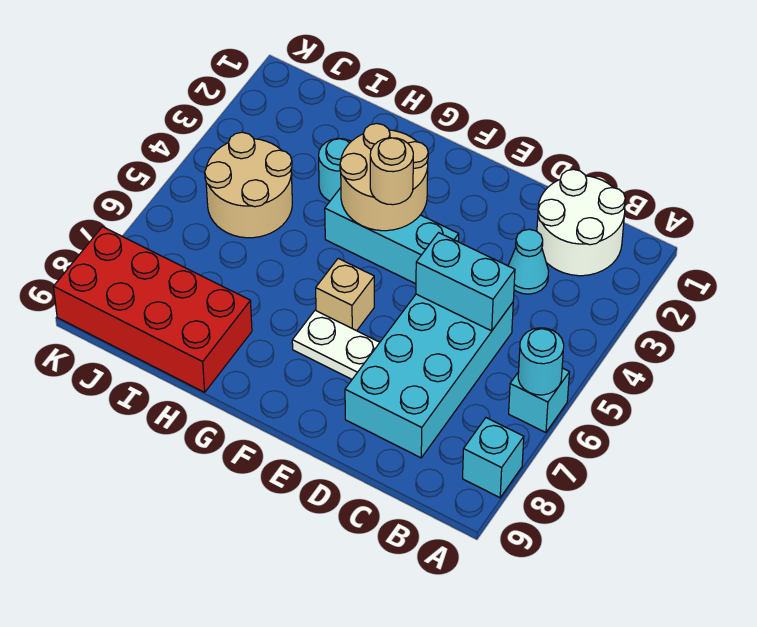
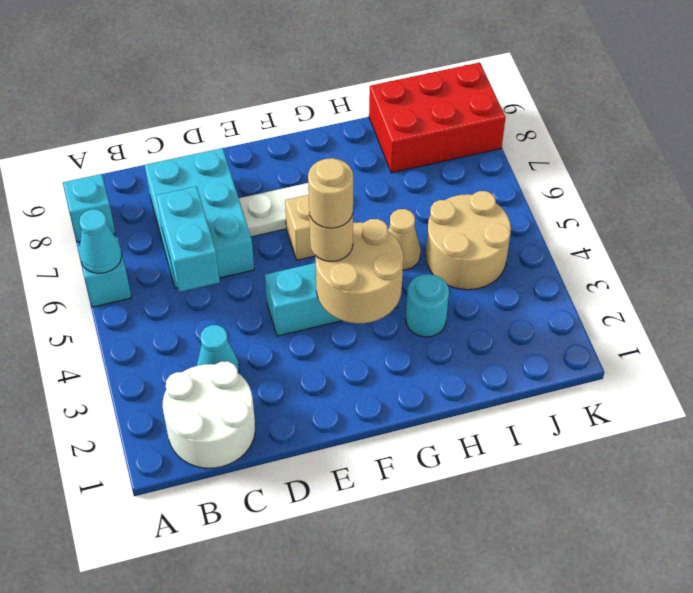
cyan round brick A6 level 2 -> cyan cone A6 level 2
cyan brick C5:D8 level 1 -> cyan brick C6:D8 level 1
cyan brick C5:D5 level 2 -> cyan brick C5:C6 level 2
none -> tan round brick F4 level 4
none -> tan cone H5 level 1
red brick H8:K9 level 1 -> red brick I8:K9 level 1

